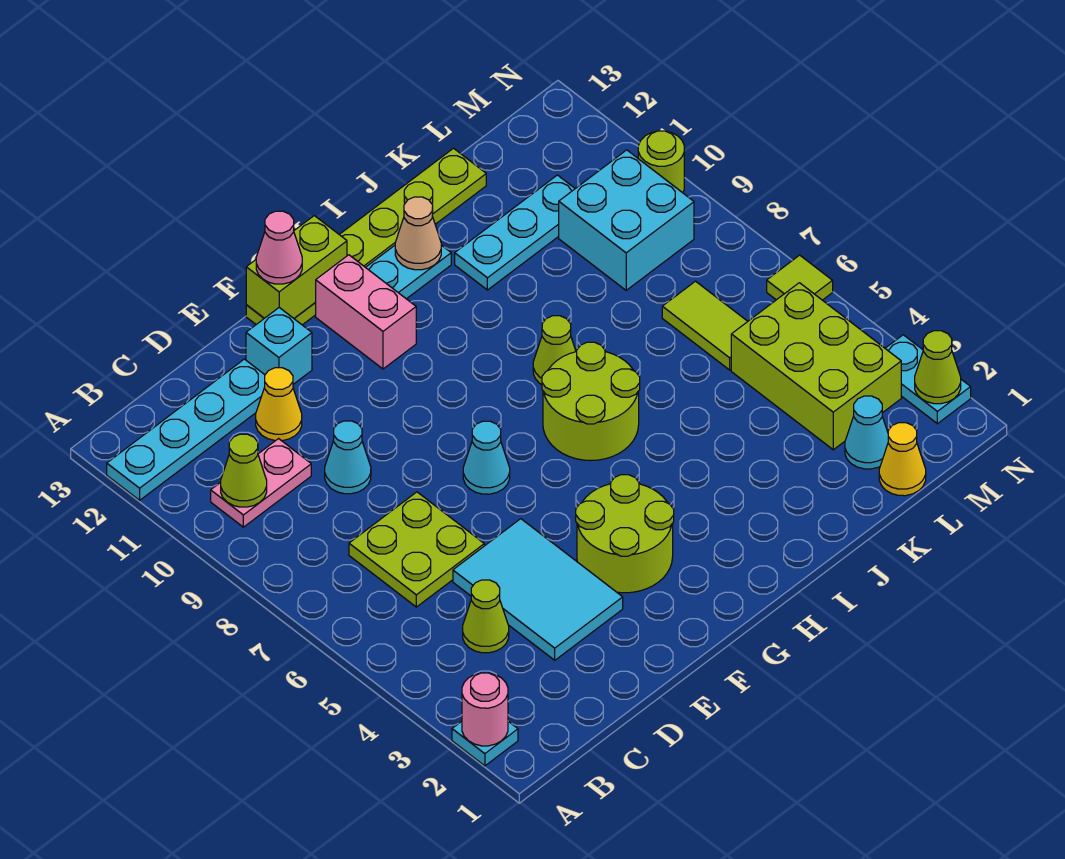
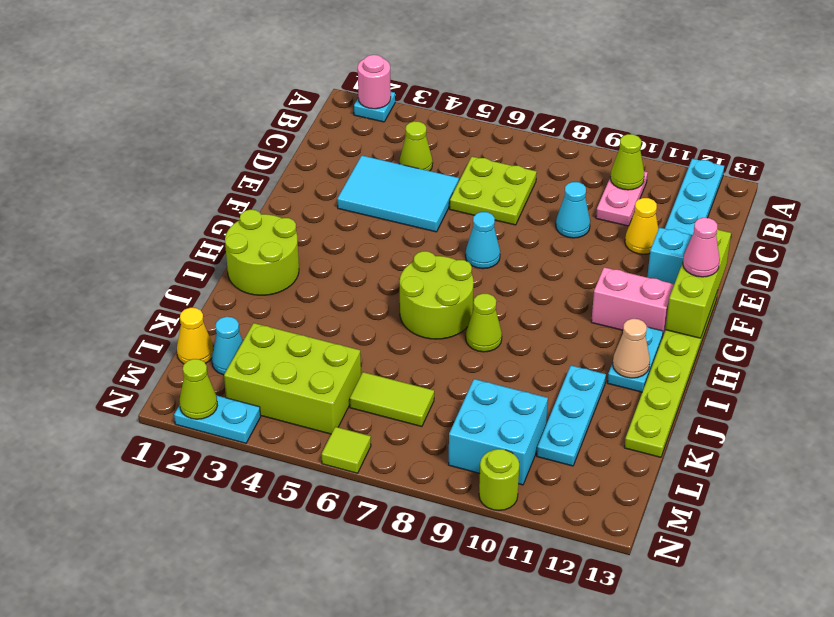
lime round brick F3:G4 level 1 -> lime round brick H1:I2 level 1
lime brick F13:G13 level 2 -> lime brick E13:G13 level 2

